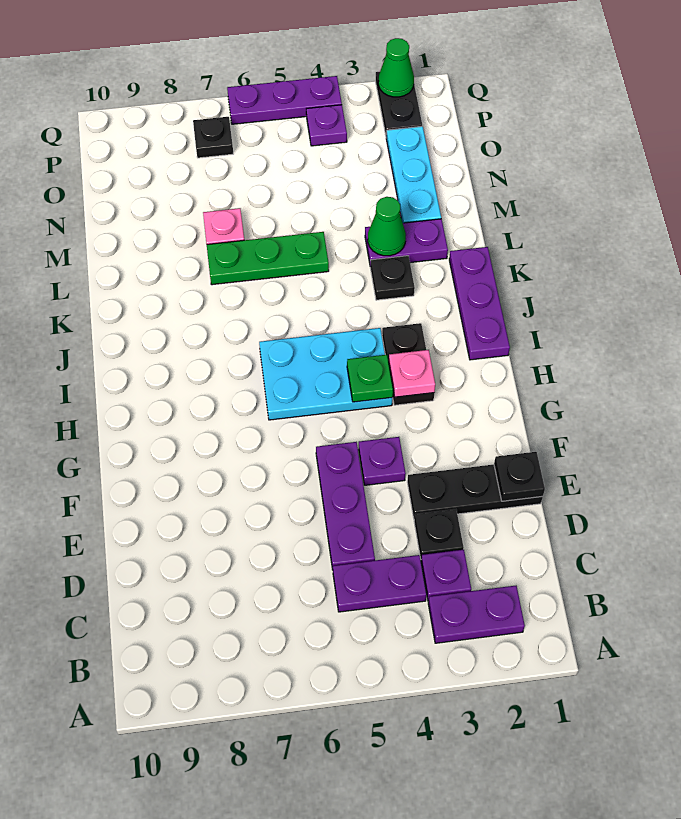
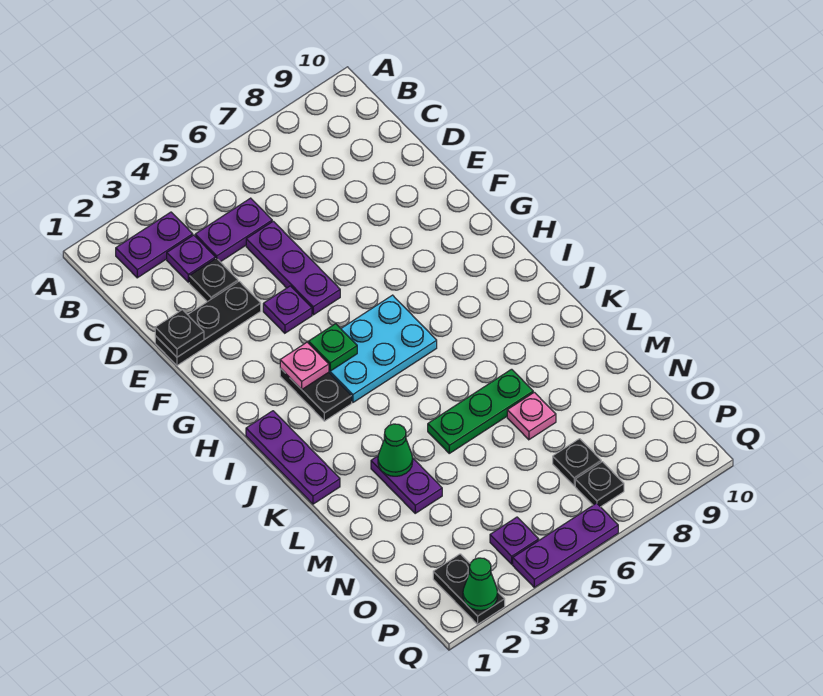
black plate K3 level 1 -> black plate O7 level 1
purple plate L2:L3 level 1 -> purple plate L3:M3 level 1
cyan plate M2:O2 level 1 -> none

